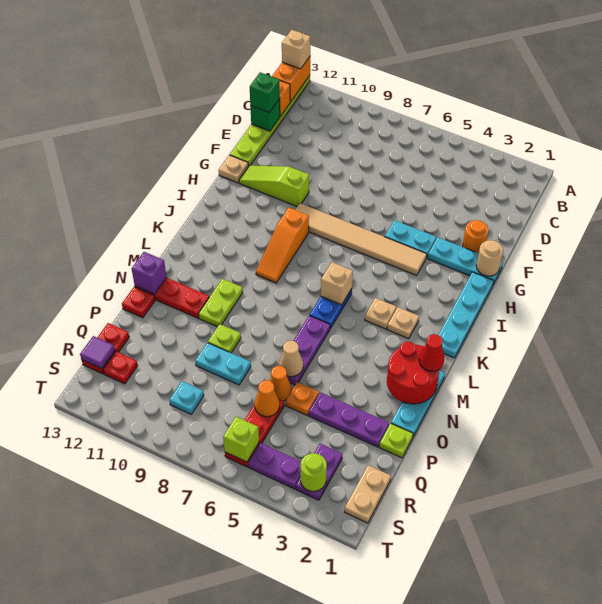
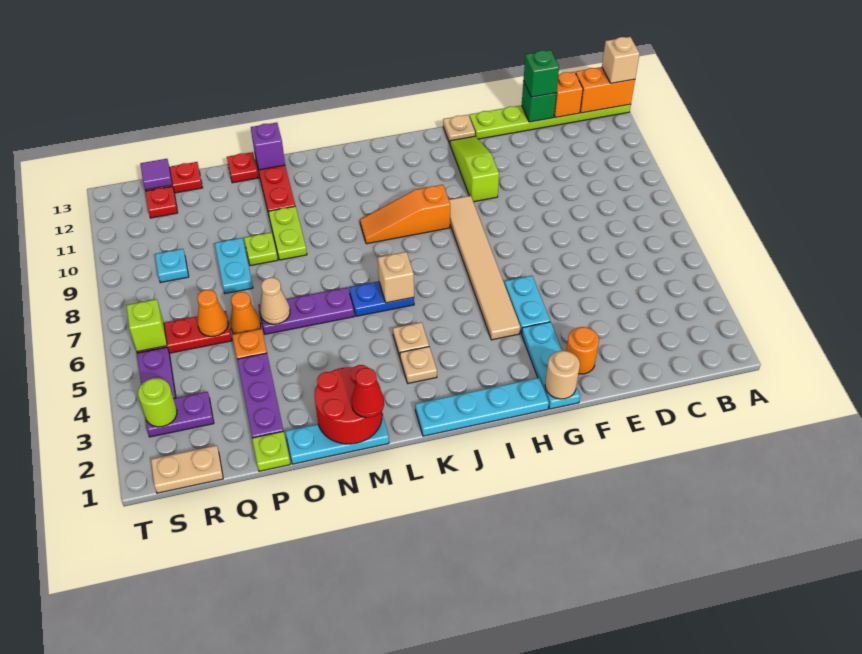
lime plate M10:N10 level 1 -> lime plate N9:N10 level 1

